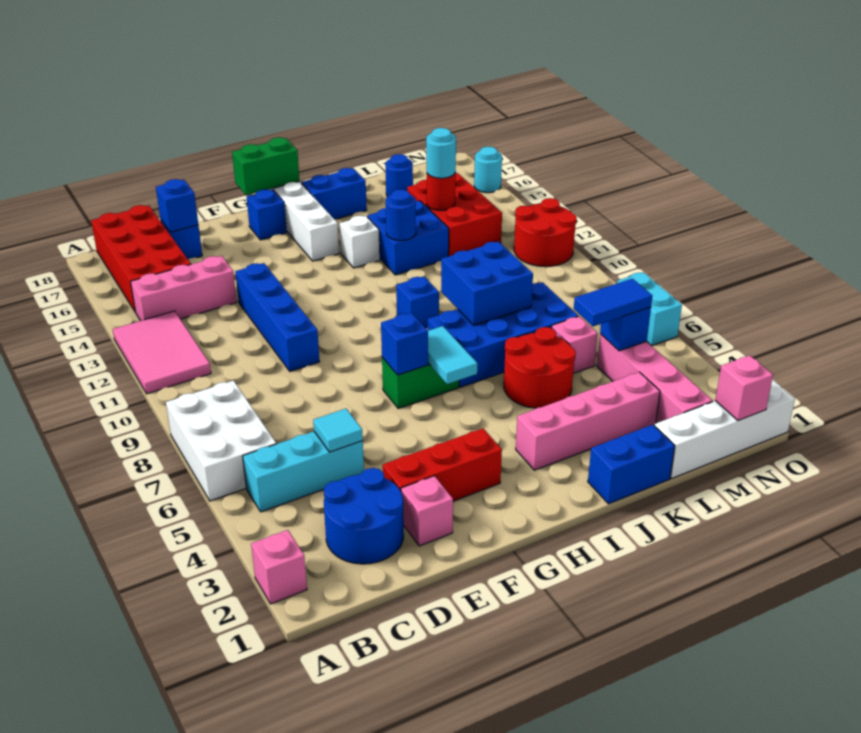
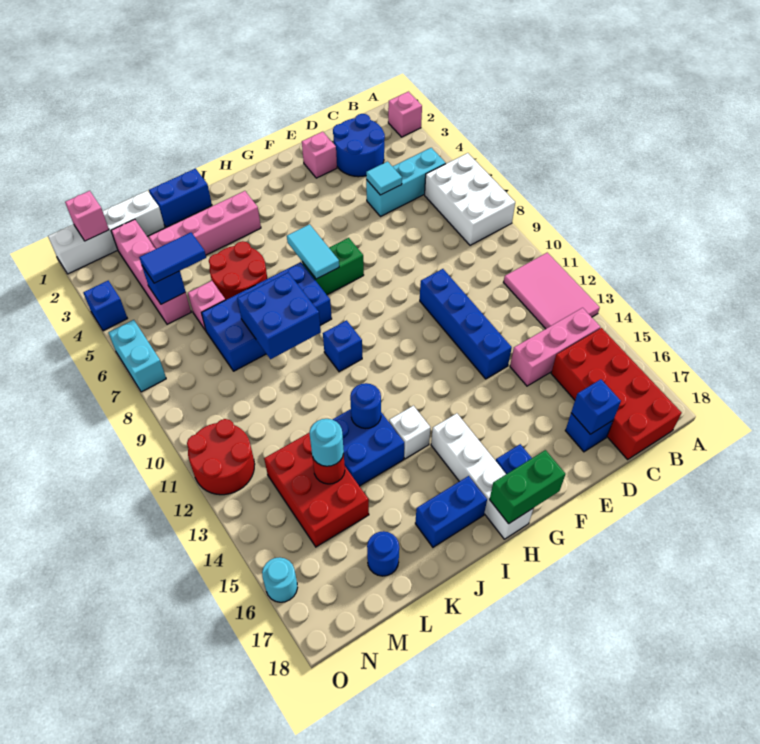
red brick E3:G3 level 1 -> none
blue brick G7 level 2 -> blue brick O4 level 1

